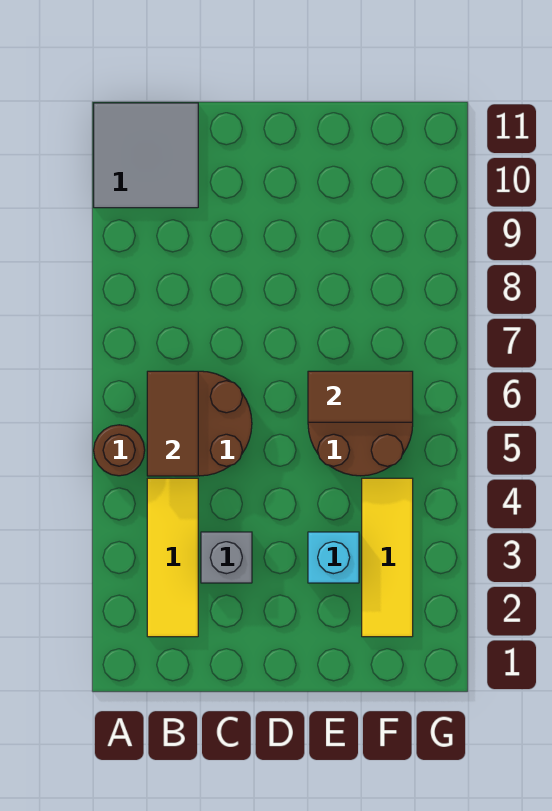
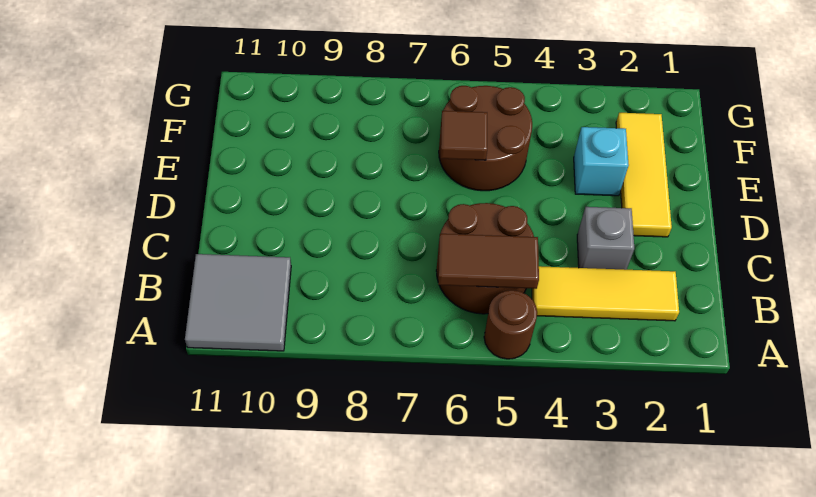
brown tile E6:F6 level 2 -> brown tile E6 level 2
yellow tile F2:F4 level 1 -> yellow tile D2:F2 level 1

